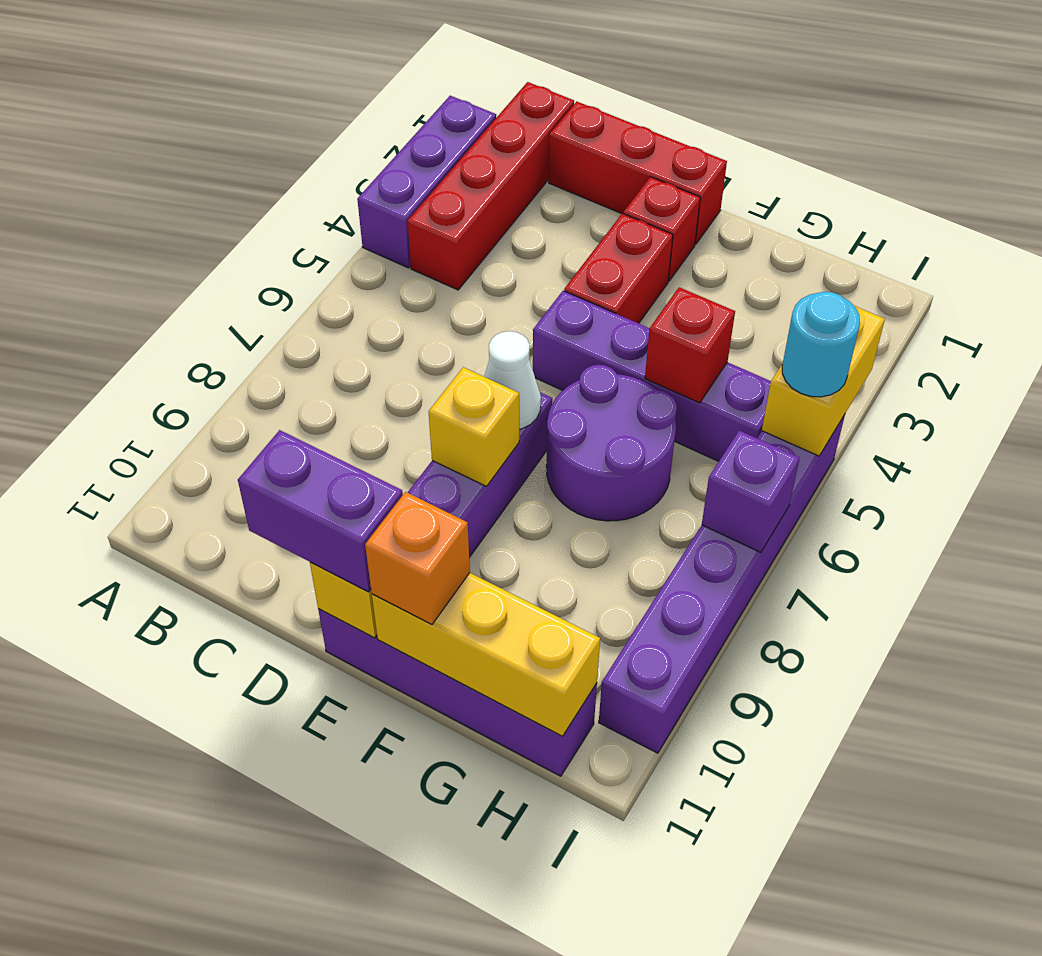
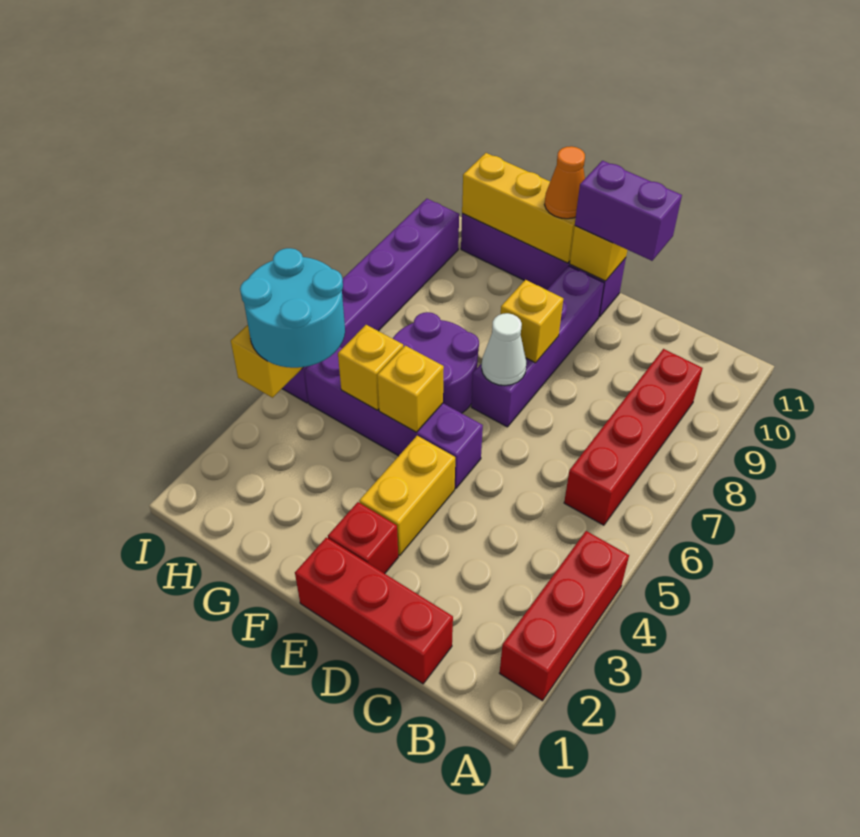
purple brick A2:A4 level 1 -> red brick A2:A4 level 1
red brick B1:B4 level 1 -> red brick B6:B9 level 1
red brick E3:E4 level 1 -> yellow brick E3:E4 level 1
none -> yellow brick F5 level 2
orange brick F11 level 3 -> orange cone F11 level 3
red brick G5 level 2 -> yellow brick G5 level 2
cyan round brick I5 level 3 -> cyan round brick H4:I5 level 3
purple brick I7 level 2 -> none

